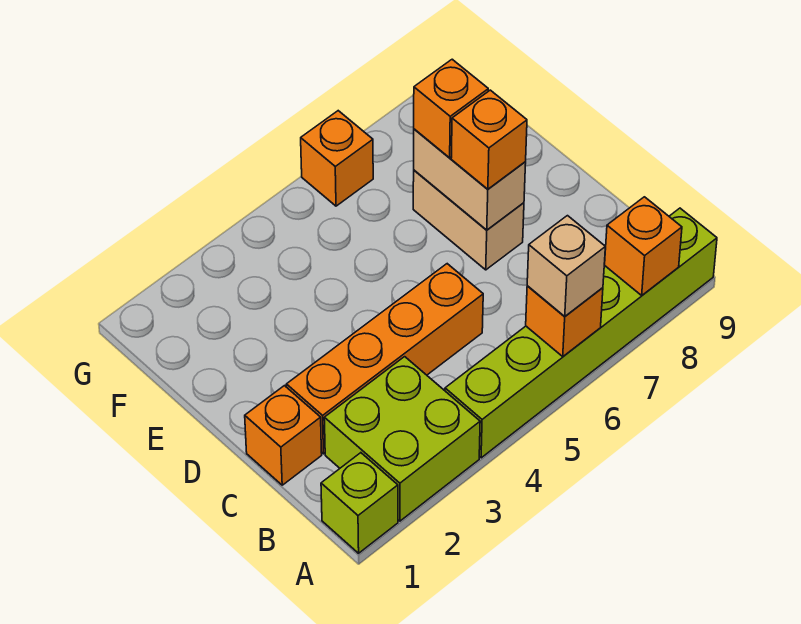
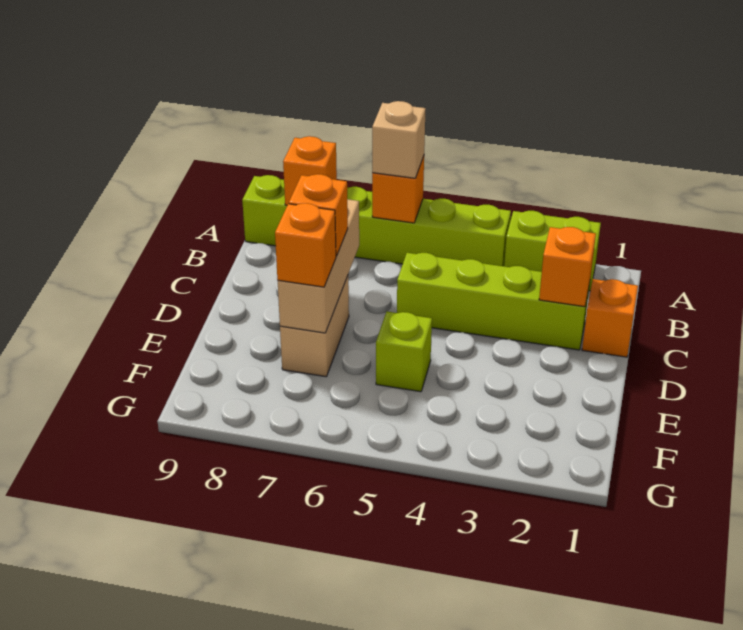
lime brick A1 level 1 -> lime brick E5 level 1
lime brick A2:B3 level 1 -> lime brick A2:A3 level 1
orange brick C2:C5 level 1 -> lime brick C2:C5 level 1
tan brick D7:E7 level 2 -> tan brick C7:E7 level 2
orange brick G6 level 1 -> orange brick C2 level 2

